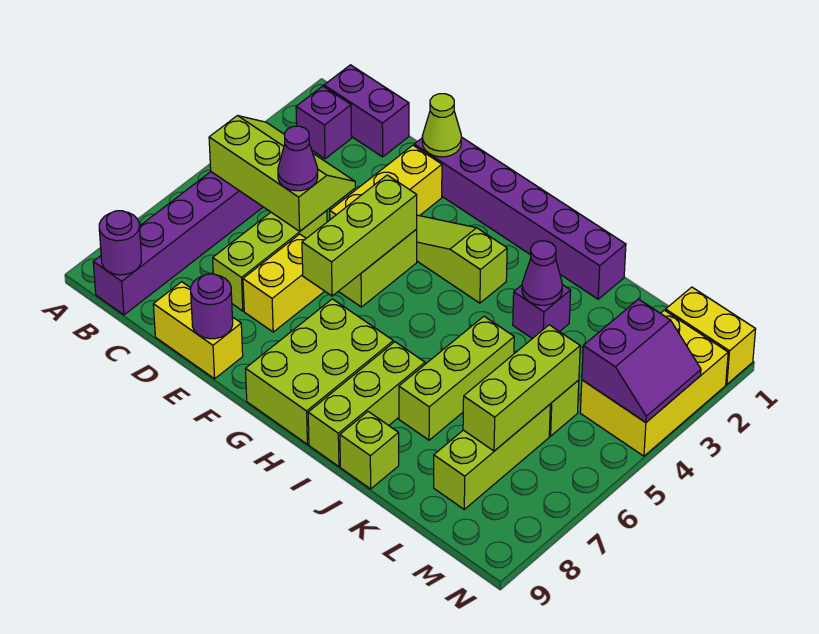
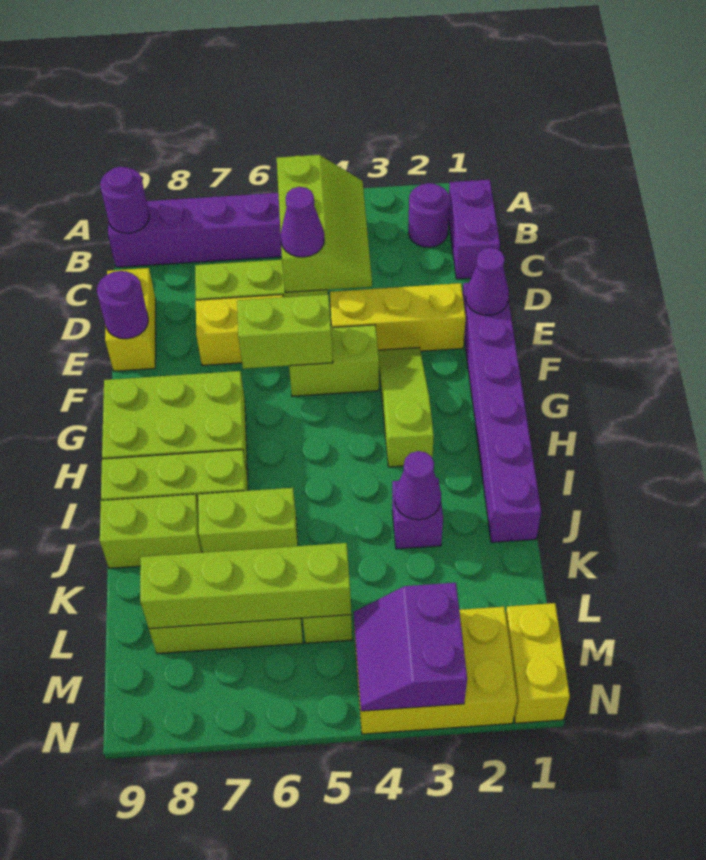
purple brick B2 level 1 -> purple round brick B2 level 1
lime cone E1 level 2 -> purple cone E1 level 2
lime brick F4:F6 level 2 -> lime brick F5:F6 level 2
lime brick J5:J7 level 1 -> lime brick J6:J7 level 1
lime brick J9 level 1 -> lime brick J8:J9 level 1
lime brick L5:L7 level 2 -> lime brick L5:L8 level 2
purple slope M3:N4 level 2 top M -> purple slope M3:N4 level 2 top 3

